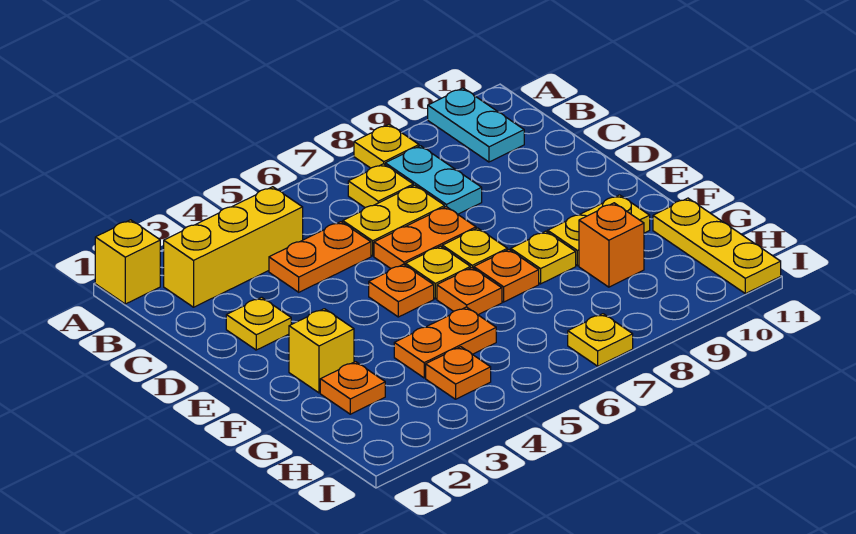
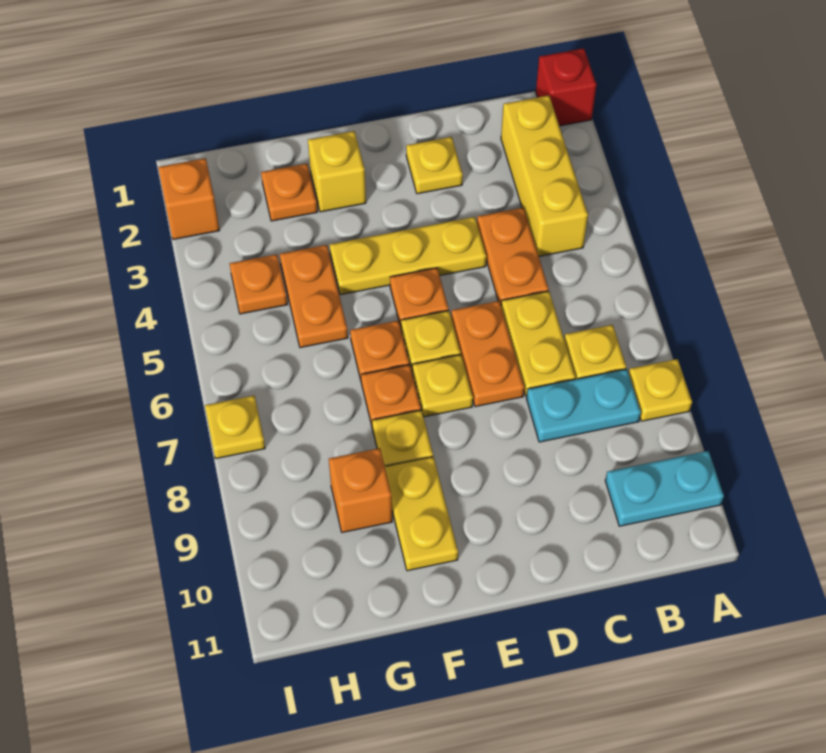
yellow brick A1 level 1 -> red brick A1 level 1
yellow plate G11:I11 level 1 -> yellow plate D4:F4 level 1
none -> orange brick I2 level 1

